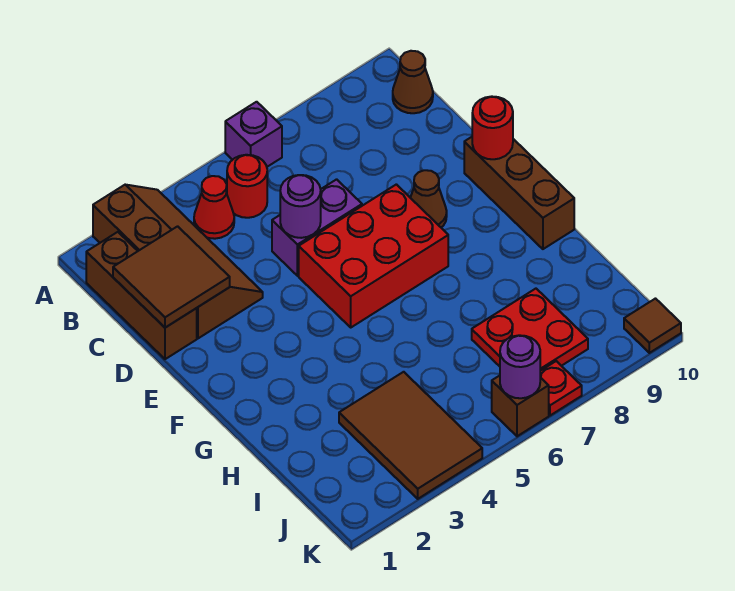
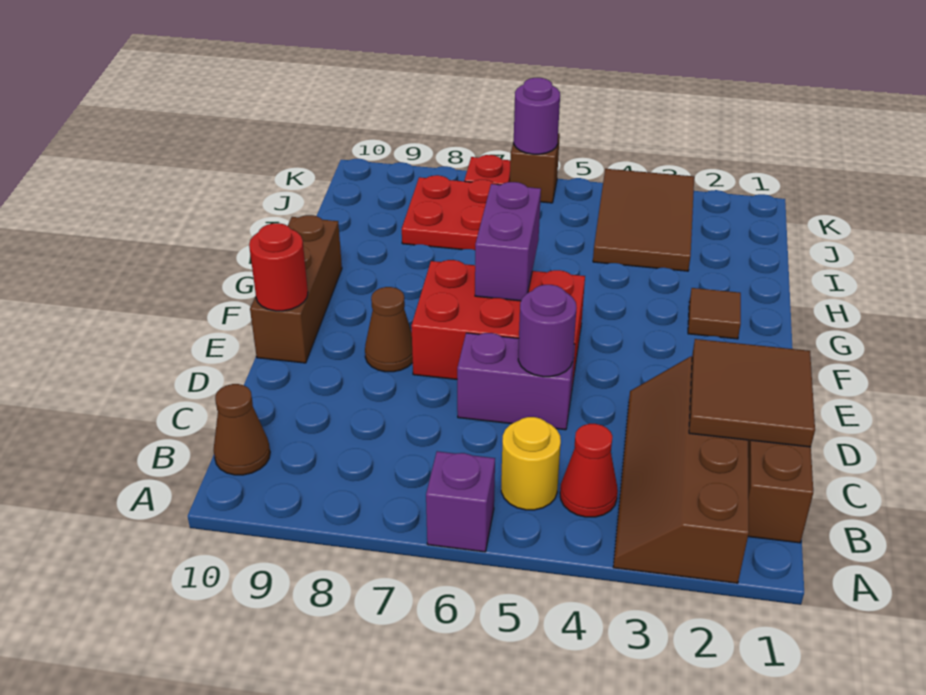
red round brick B5 level 1 -> yellow round brick B5 level 1
none -> purple brick F6:G6 level 2
brown tile K10 level 1 -> brown tile G2 level 1

